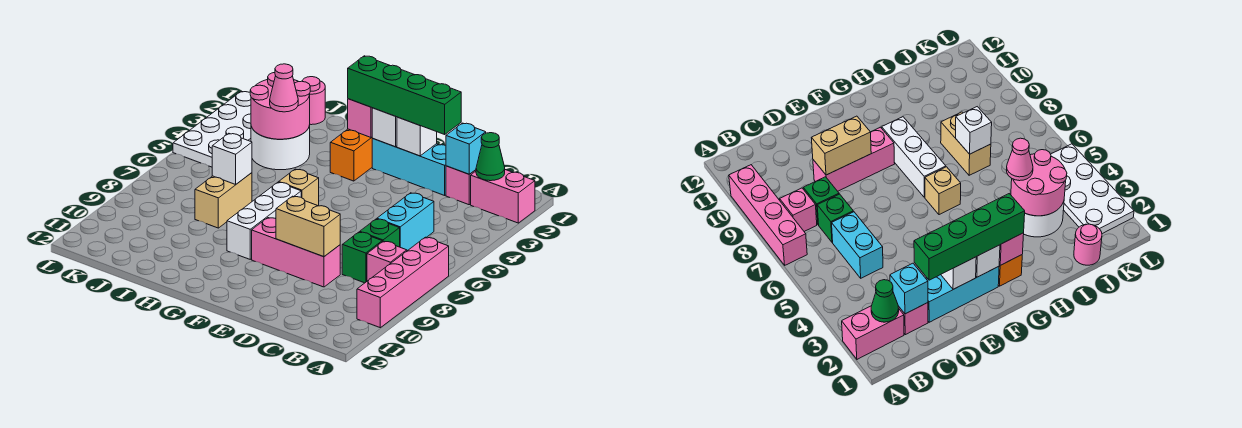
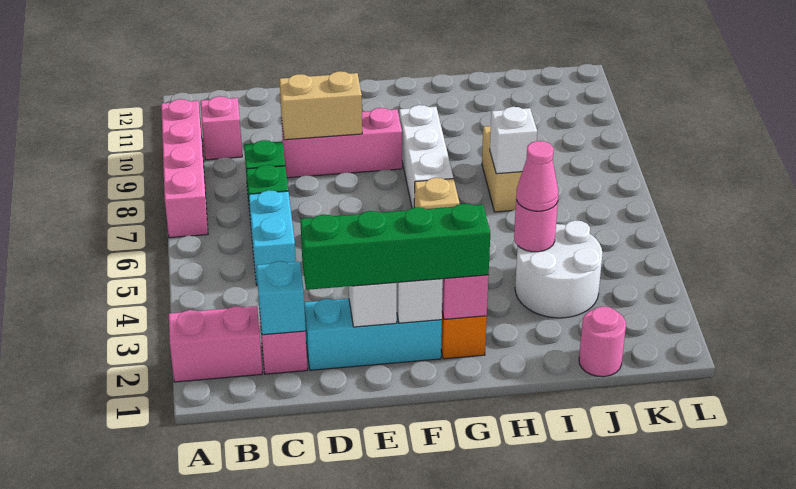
green cone B2 level 2 -> none
pink brick B8 level 1 -> pink brick B10 level 1
pink round brick I3:J4 level 2 -> pink round brick I4 level 2
white plate K2:L5 level 1 -> none

